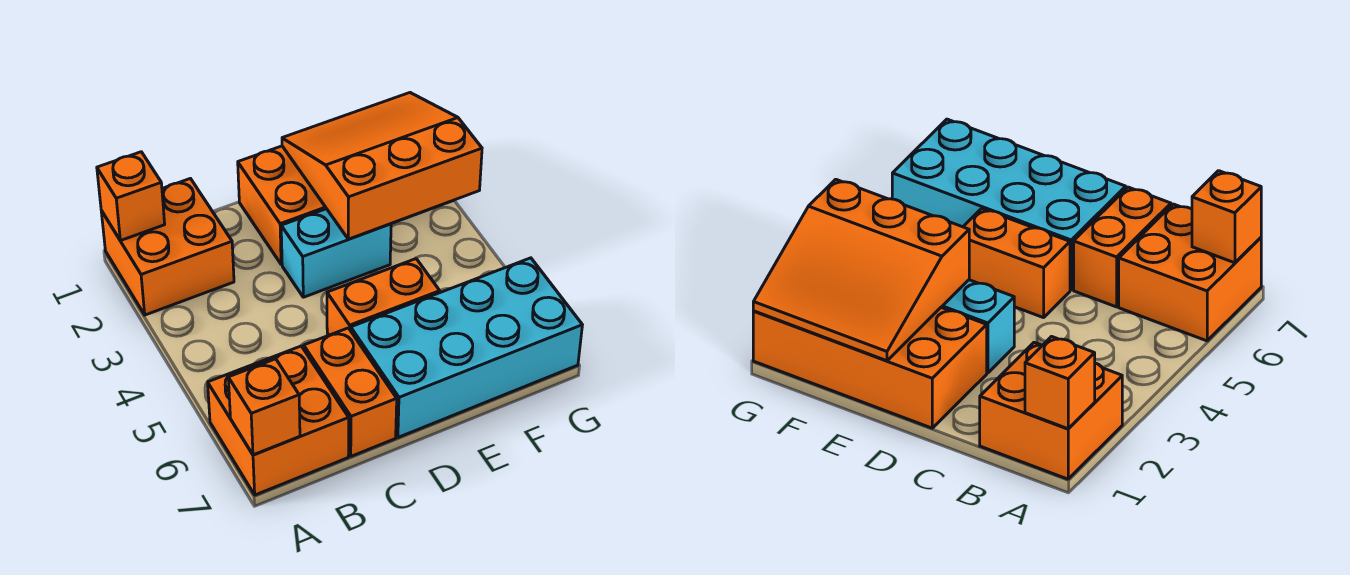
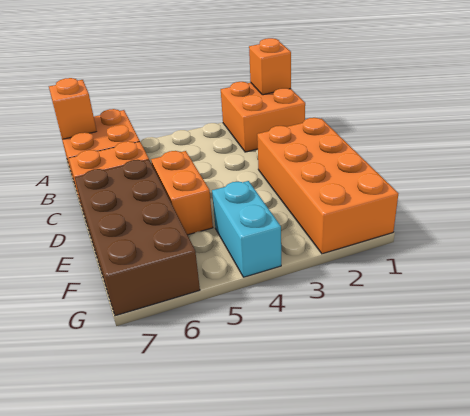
cyan brick D3:E3 level 1 -> cyan brick F4:G4 level 1
cyan brick D6:G7 level 1 -> brown brick D6:G7 level 1
orange slope E1:G3 level 2 top 3 -> none

